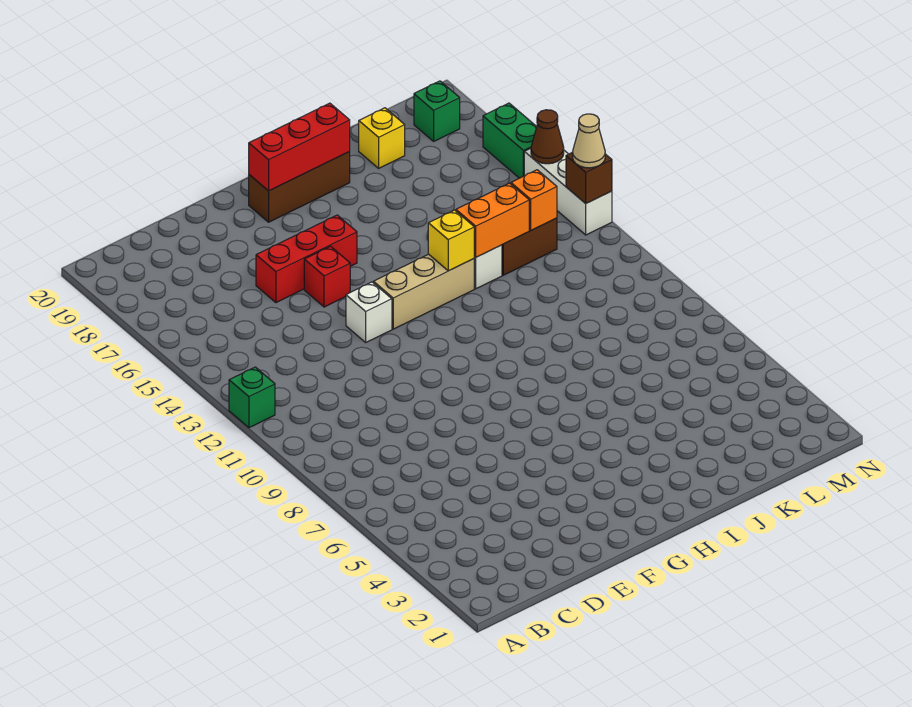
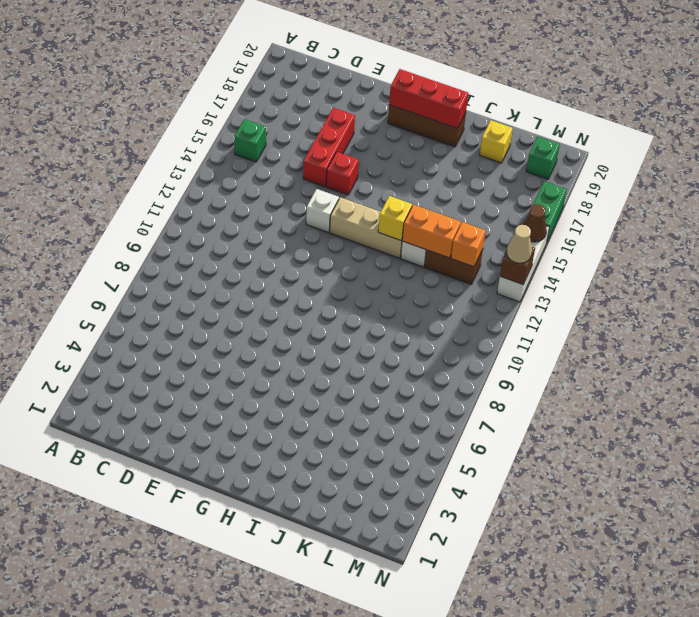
green brick A12 level 1 -> green brick B15 level 1
red brick E16:G16 level 1 -> red brick E15:E17 level 1

